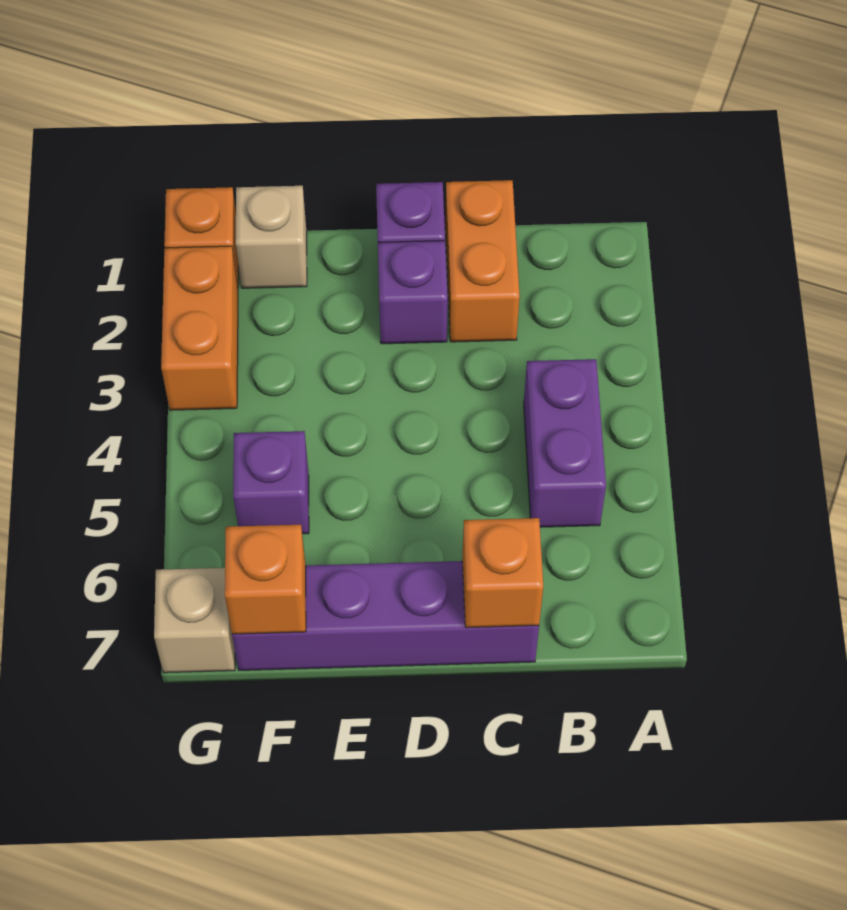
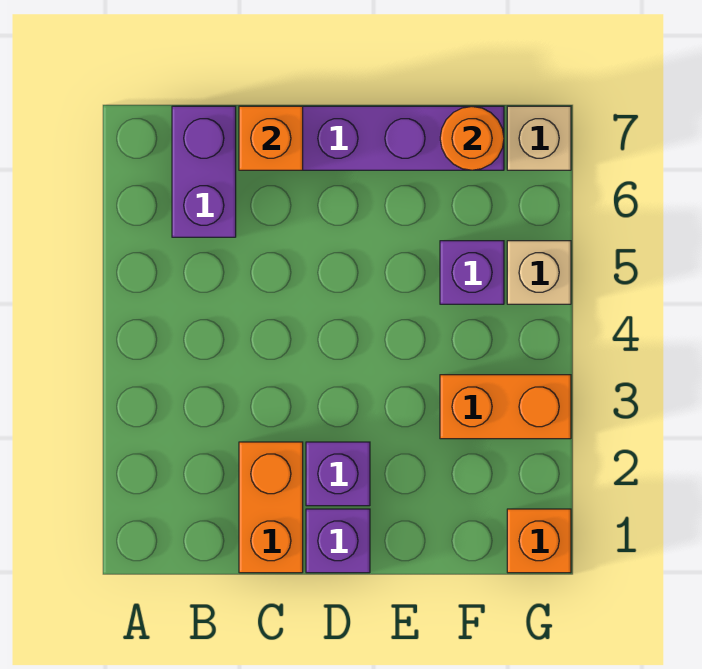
purple brick B4:B5 level 1 -> purple brick B6:B7 level 1
tan brick F1 level 1 -> tan brick G5 level 1
orange brick F7 level 2 -> orange round brick F7 level 2
orange brick G2:G3 level 1 -> orange brick F3:G3 level 1

